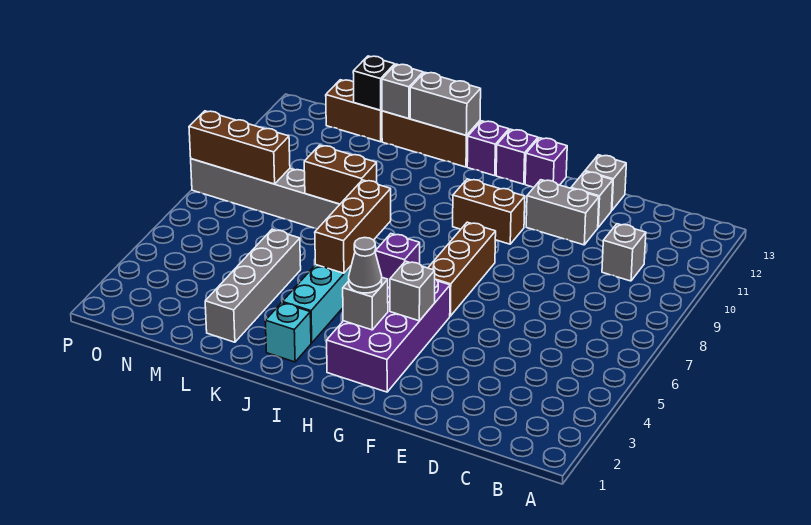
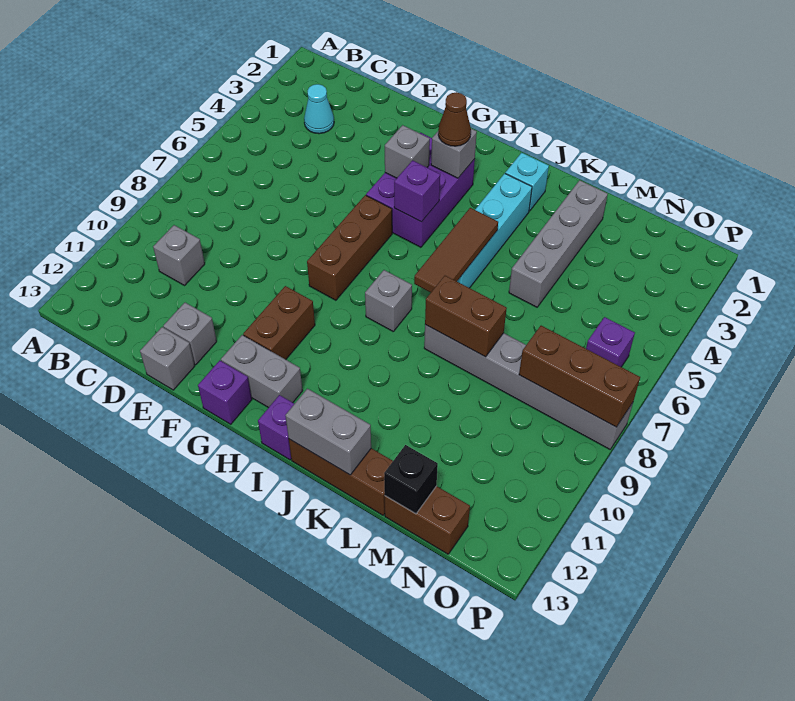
none -> cyan cone C3 level 1
grey brick E11:F11 level 1 -> grey brick G12:H12 level 1
purple brick G2:H5 level 1 -> purple brick G3:H5 level 1
brown brick G10:H10 level 1 -> brown brick G10:G11 level 1
grey cone H3 level 3 -> brown cone H3 level 3
purple brick H13 level 1 -> purple brick O6 level 1
brown brick J5:J7 level 2 -> brown tile J5:J7 level 2
grey brick L13 level 2 -> grey brick I8 level 1

